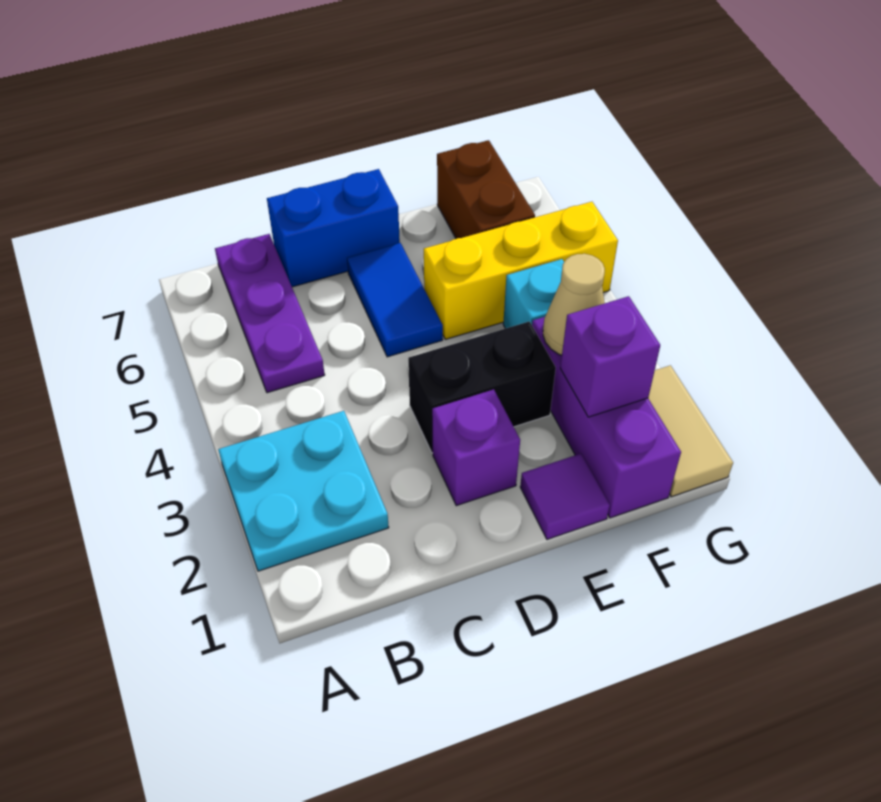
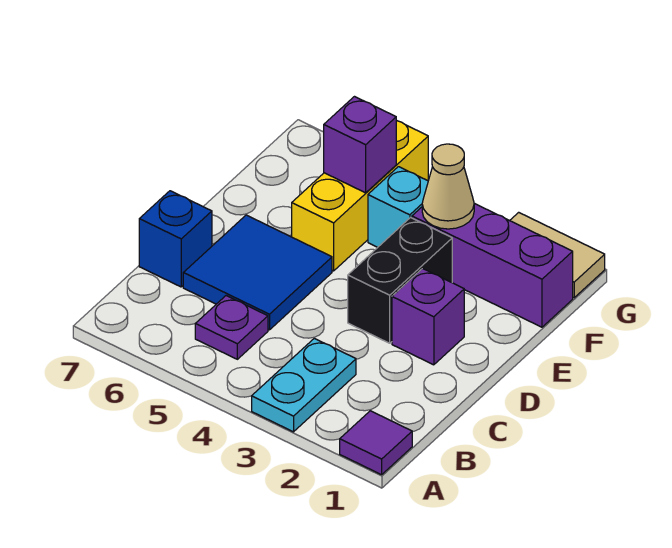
cyan plate A2:B3 level 1 -> cyan plate A3:B3 level 1
purple plate B5:B7 level 1 -> purple plate B5 level 1
blue brick C7:D7 level 1 -> blue brick C7 level 1
blue tile D5:D6 level 1 -> blue tile C5:D6 level 1
purple tile E1 level 1 -> purple tile A1 level 1
purple brick F2 level 2 -> purple brick F5 level 2
brown brick F6:F7 level 1 -> none

